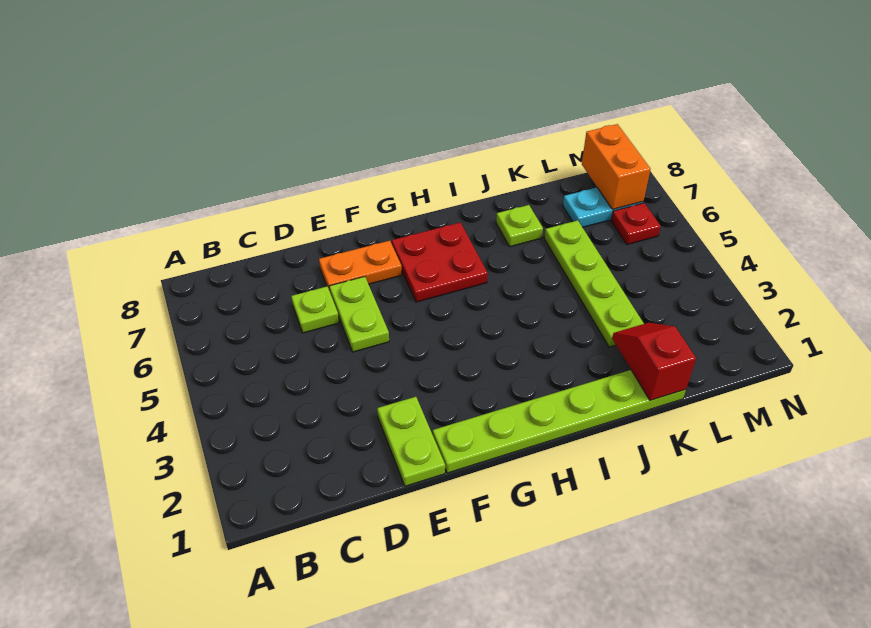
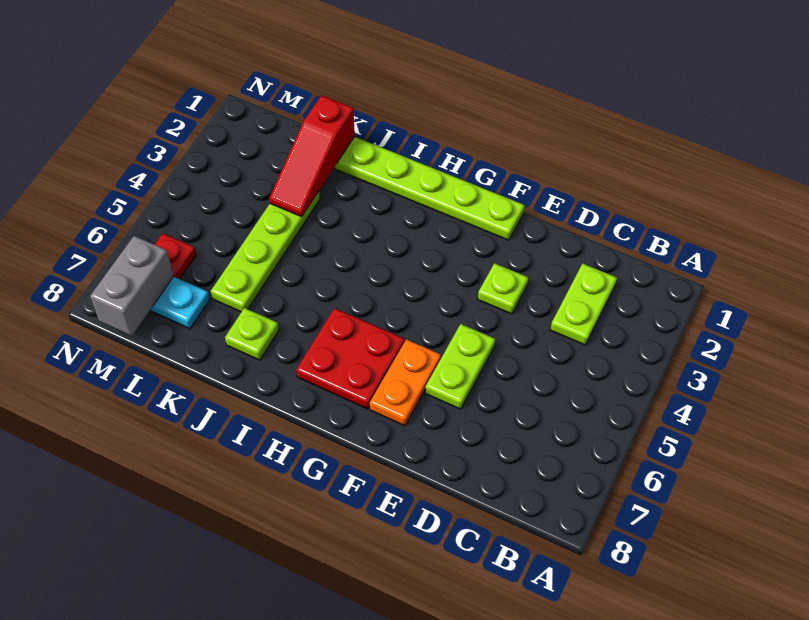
lime plate D6 level 1 -> lime plate E3 level 1
lime plate E1:E2 level 1 -> lime plate C2:C3 level 1
orange plate E7:F7 level 1 -> orange plate F6:F7 level 1
red slope K1:K2 level 2 top 1 -> red slope K1:K3 level 2 top 1
orange brick M7:M8 level 2 -> grey brick M7:M8 level 2

